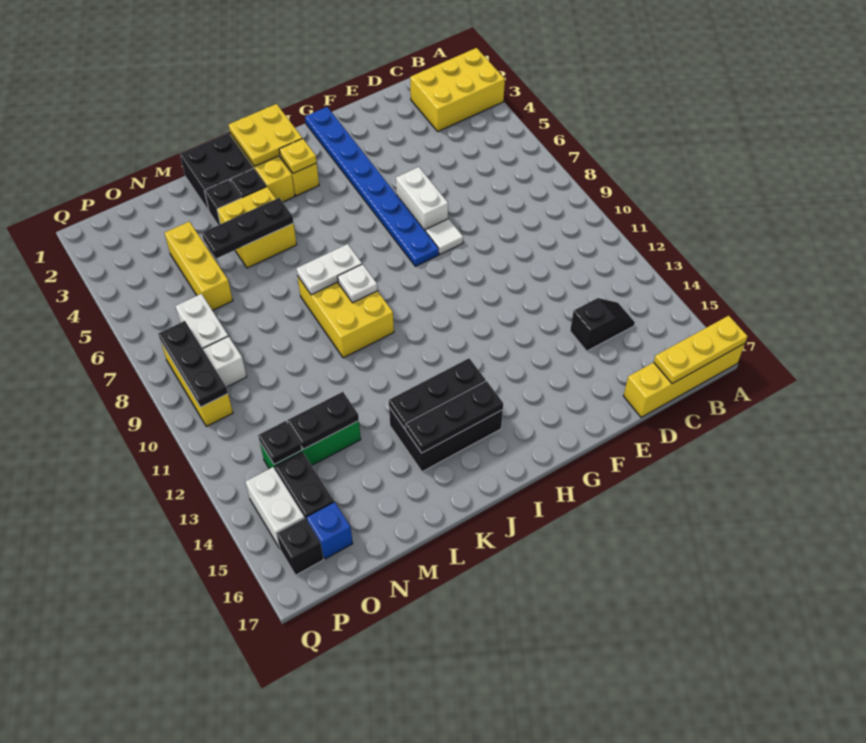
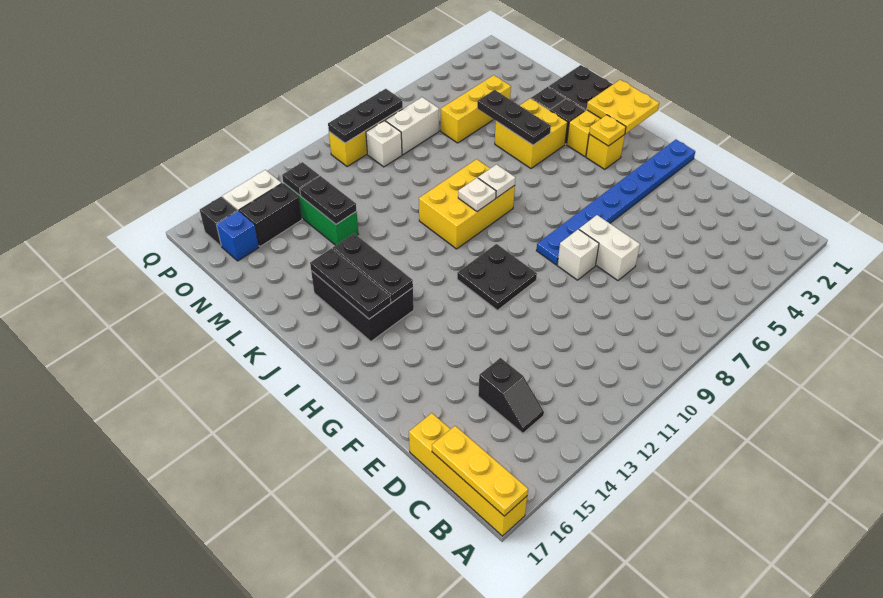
yellow brick A2:C3 level 1 -> none
white brick F6:F7 level 1 -> white brick E7:F7 level 1
white tile F8 level 1 -> white brick F8 level 1
none -> black plate G10:H11 level 1
white plate J8:K8 level 2 -> white plate J8 level 2

